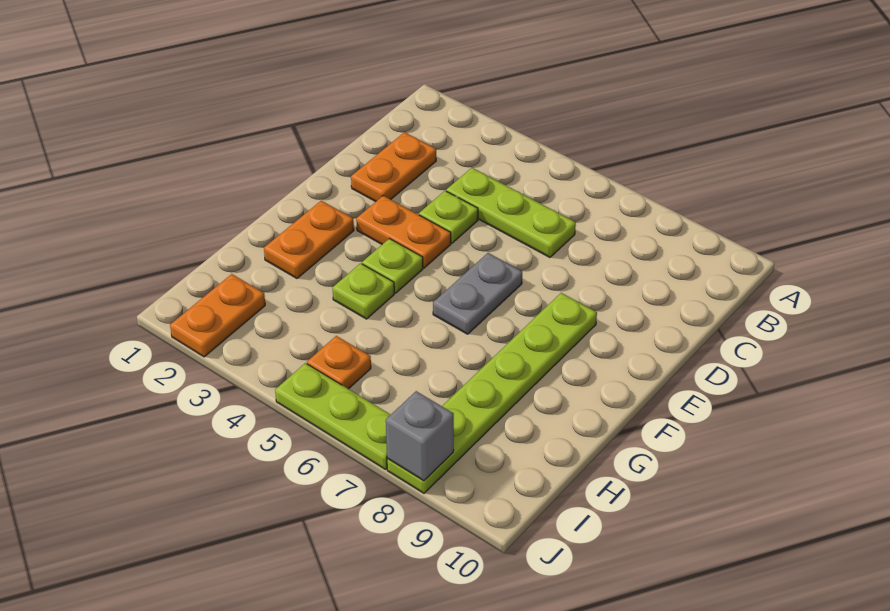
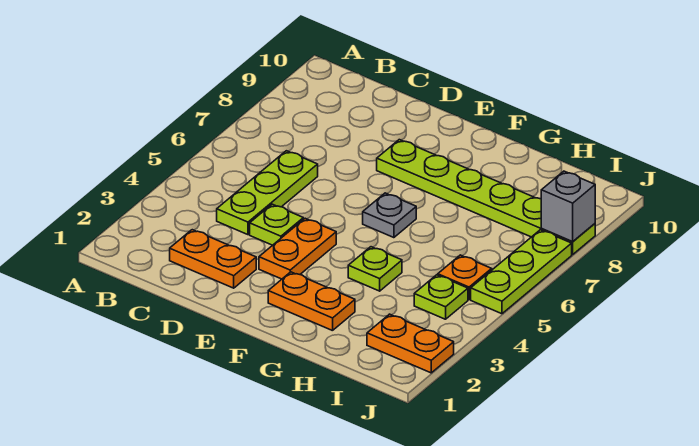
grey plate E6:F6 level 1 -> grey plate F6 level 1
lime plate F4 level 1 -> lime plate I4 level 1

